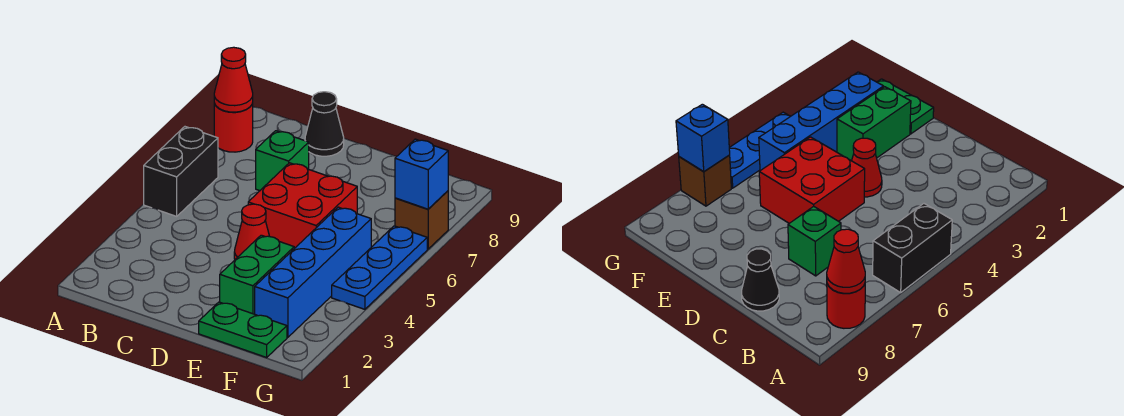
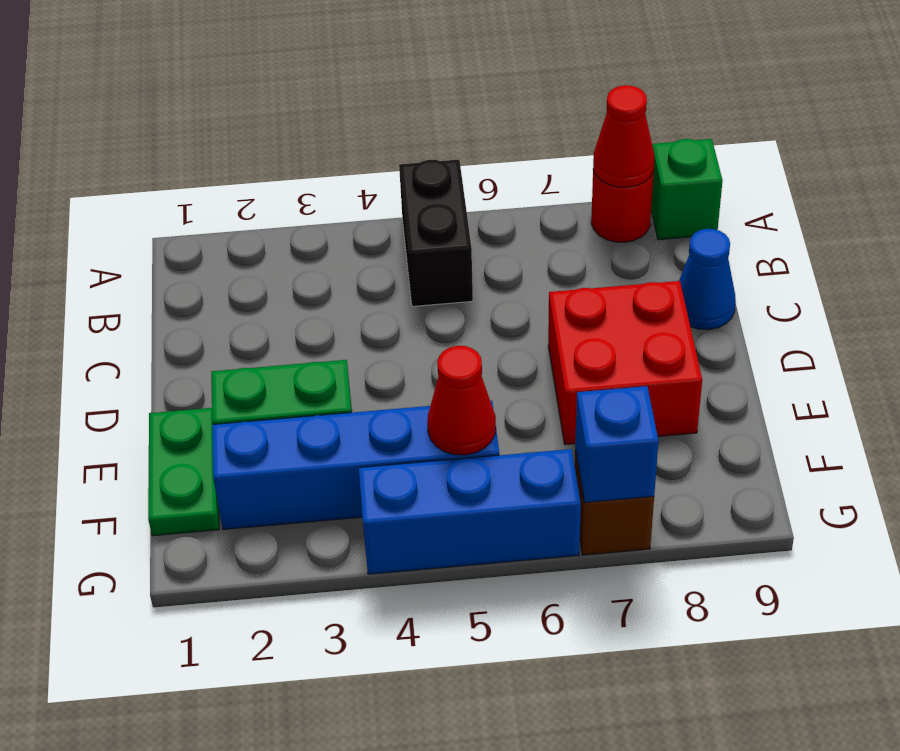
black brick A5:A6 level 1 -> black brick A5:B5 level 1
green brick C7 level 1 -> green brick A9 level 1
black cone C9 level 1 -> blue cone C9 level 1
red cone D4 level 1 -> red cone F5 level 2
red brick D5:E6 level 1 -> red brick D7:E8 level 1
blue plate G4:G6 level 1 -> blue brick G4:G6 level 1

